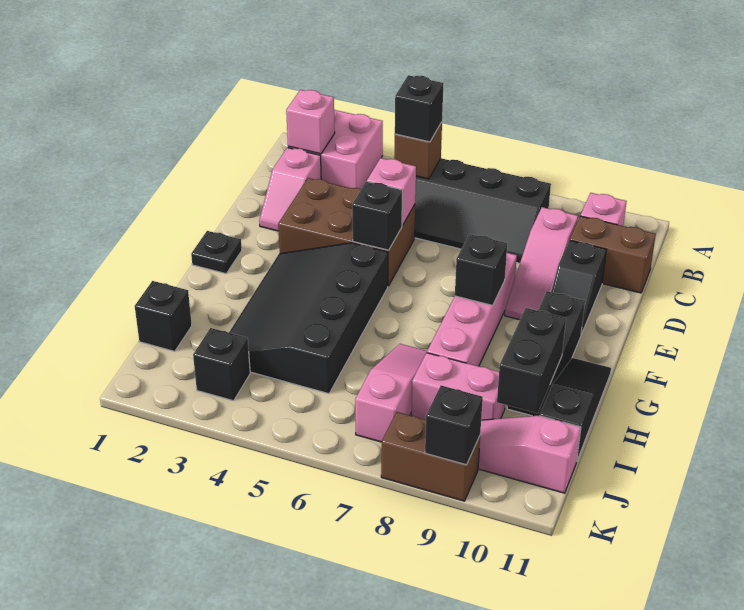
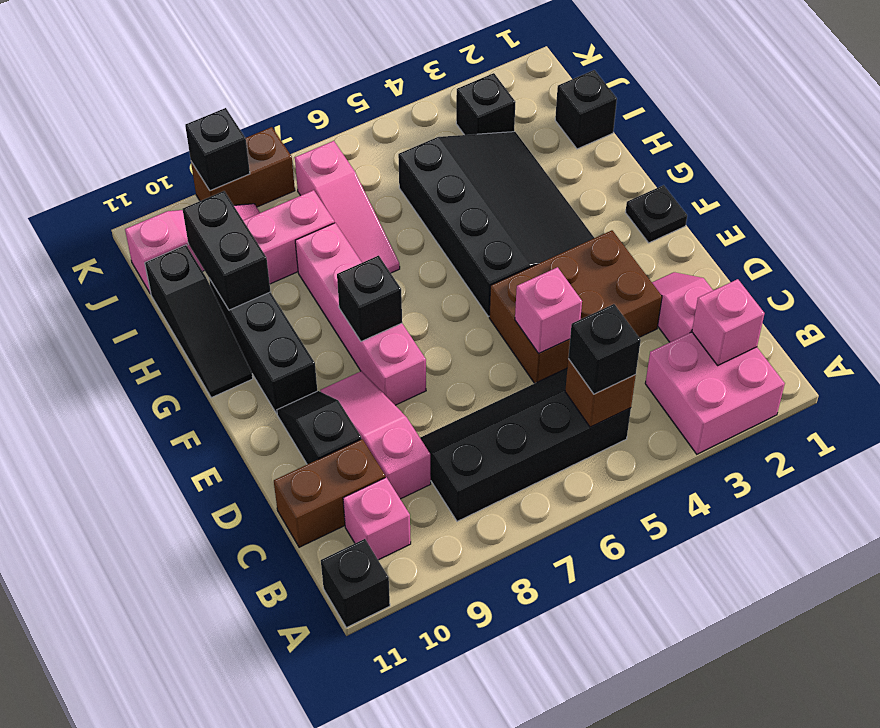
black brick E5 level 2 -> black brick A11 level 1

